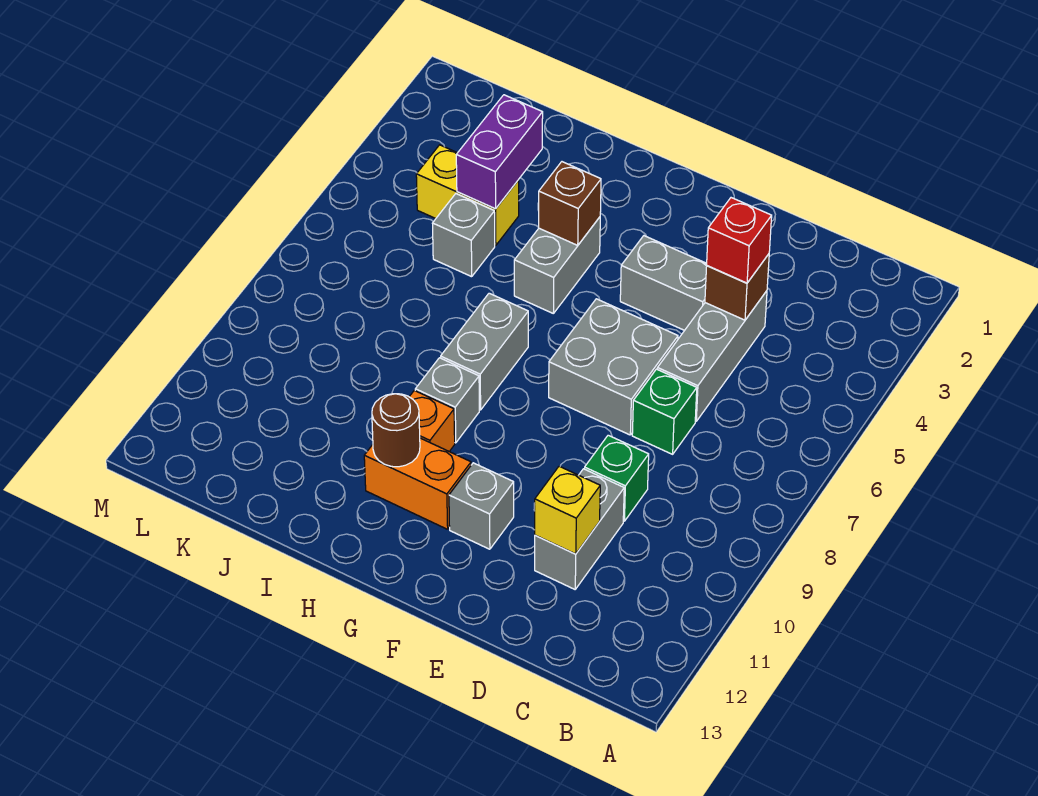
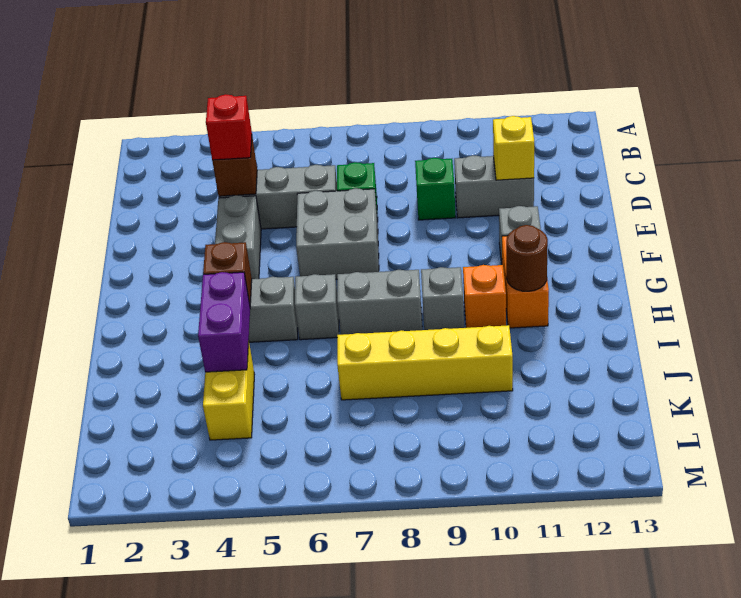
purple brick J3:J4 level 2 -> purple brick I4:J4 level 2
grey brick J5 level 1 -> grey brick H6 level 1
none -> yellow brick J7:J10 level 1

